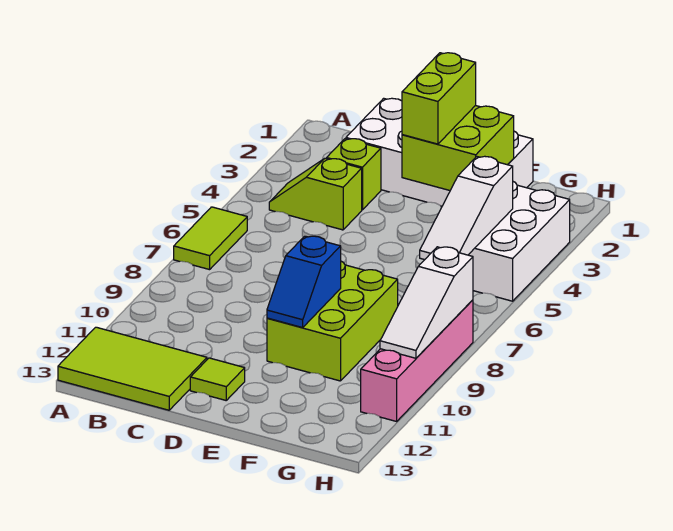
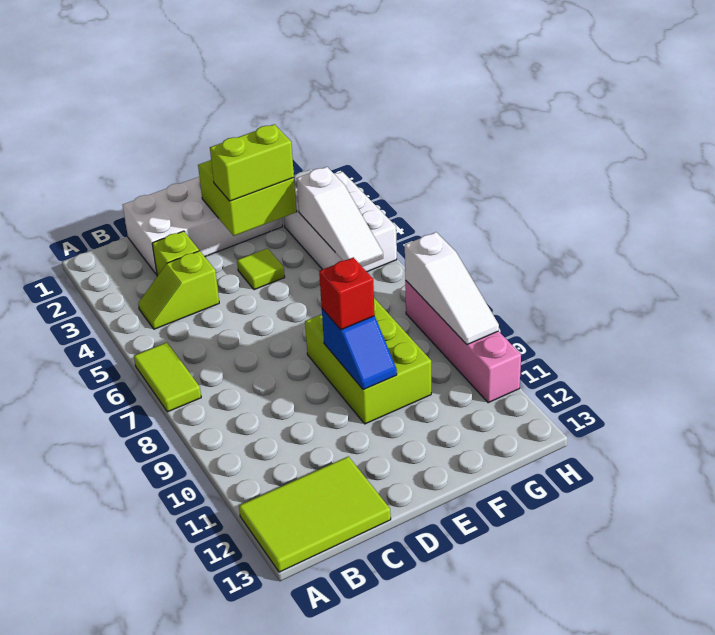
lime tile D12 level 1 -> lime tile E4 level 1
lime brick E2:E3 level 3 -> lime brick E3:F3 level 3
none -> red brick E9 level 3

